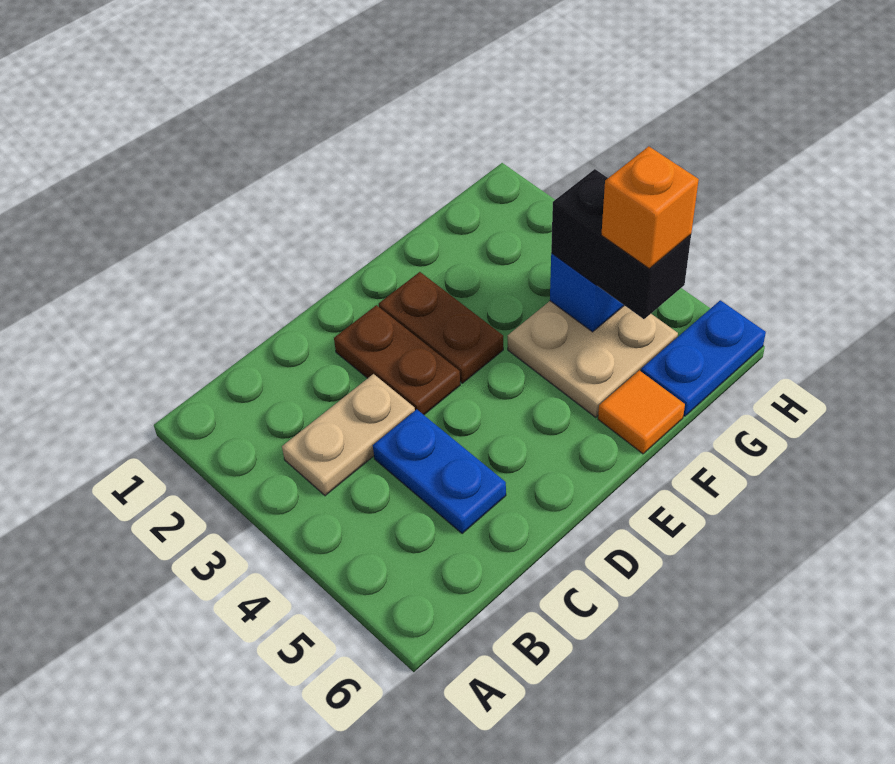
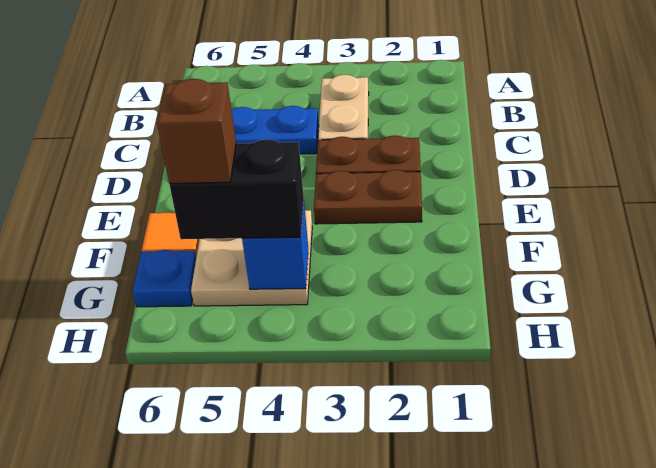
orange brick G5 level 4 -> brown brick G5 level 4
blue plate G6:H6 level 1 -> blue plate G6 level 1

